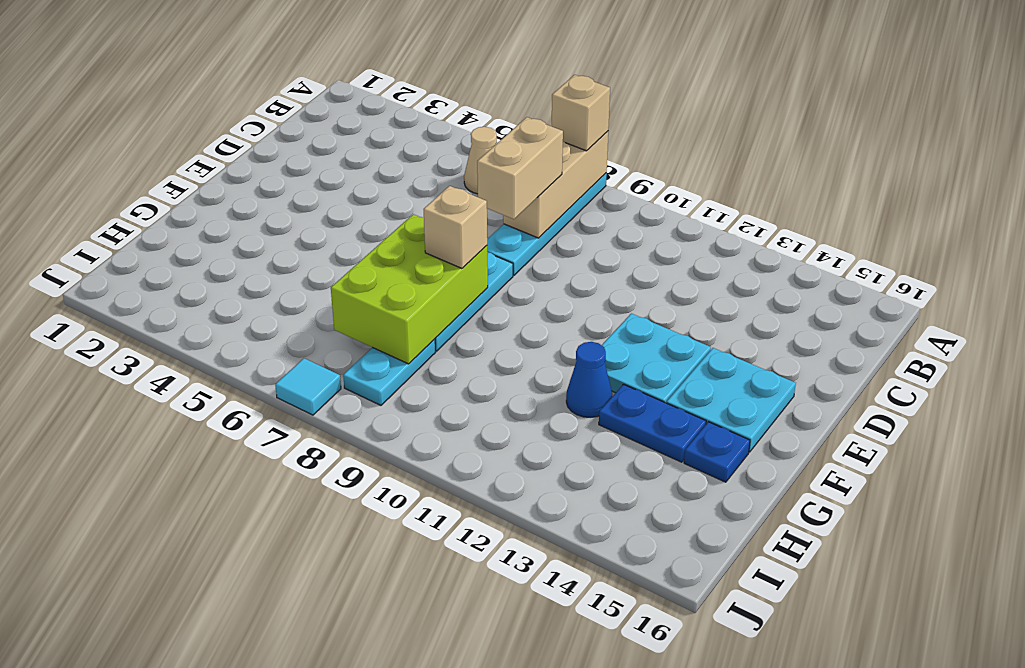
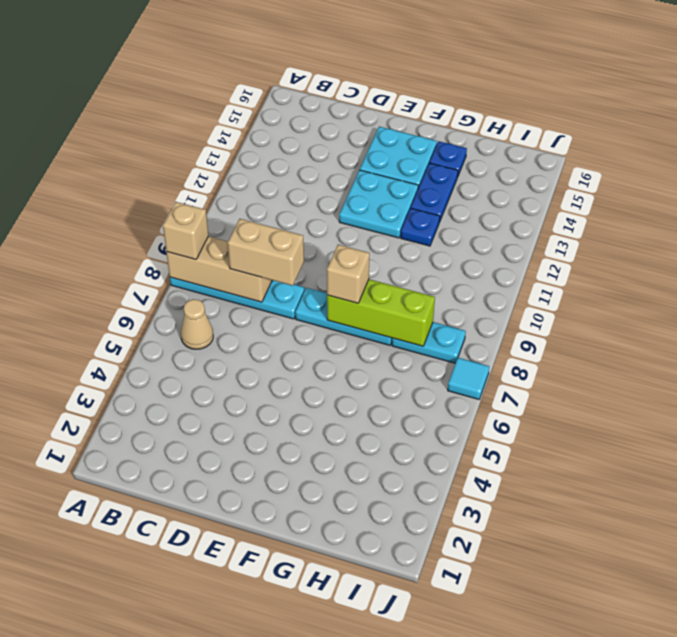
lime brick F7:H8 level 2 -> lime brick F8:H8 level 2
blue cone G12 level 1 -> blue plate G12 level 1

